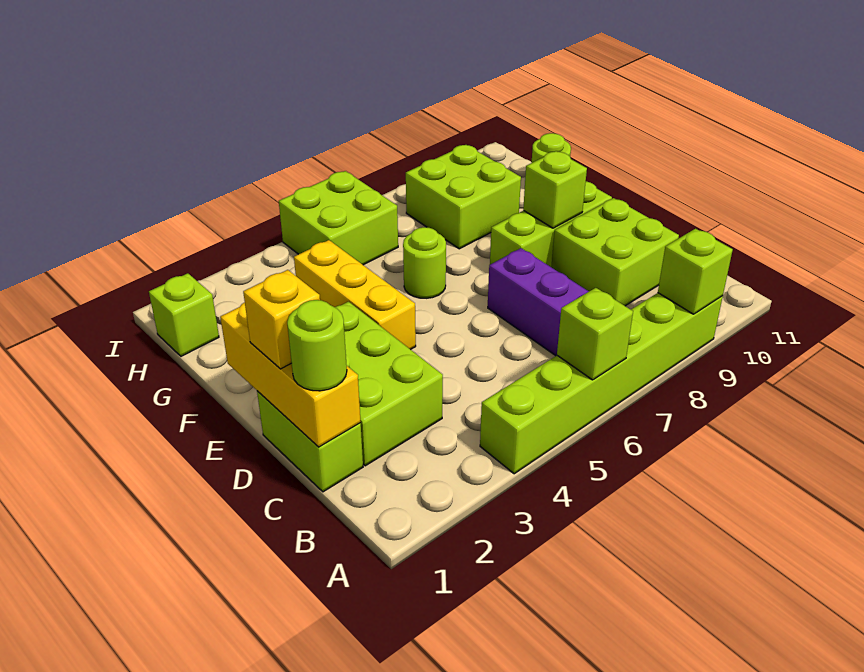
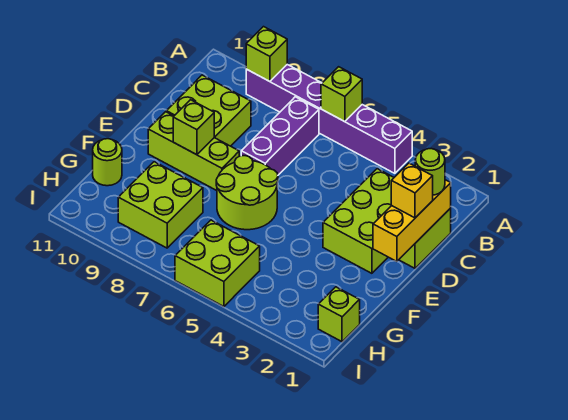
lime brick A4:A9 level 1 -> purple brick A4:A9 level 1
yellow brick E4:G4 level 1 -> none
lime round brick F6 level 1 -> lime round brick E6:F7 level 1

